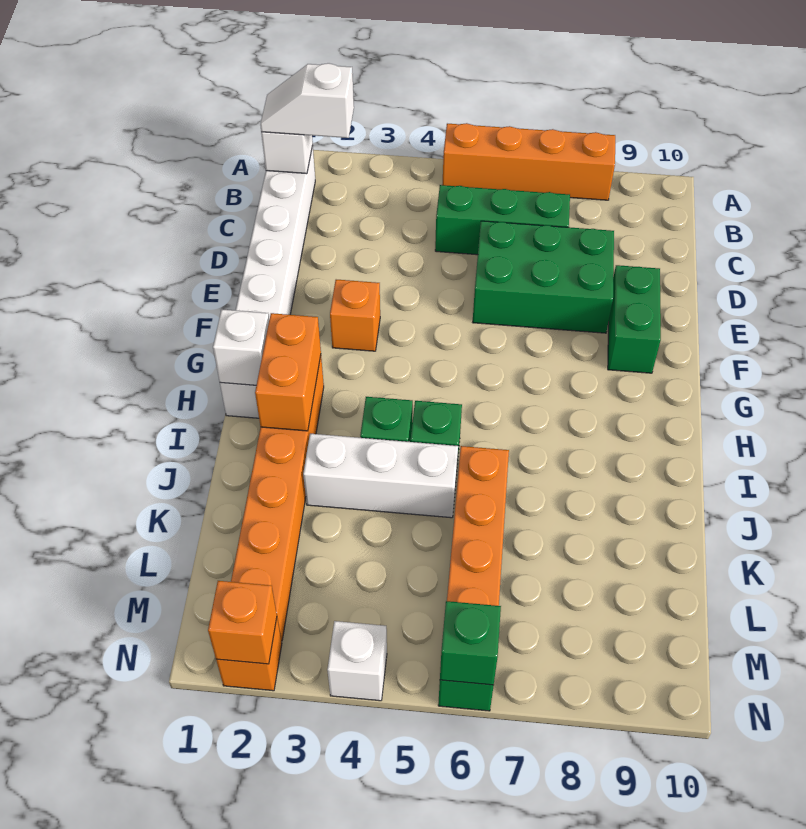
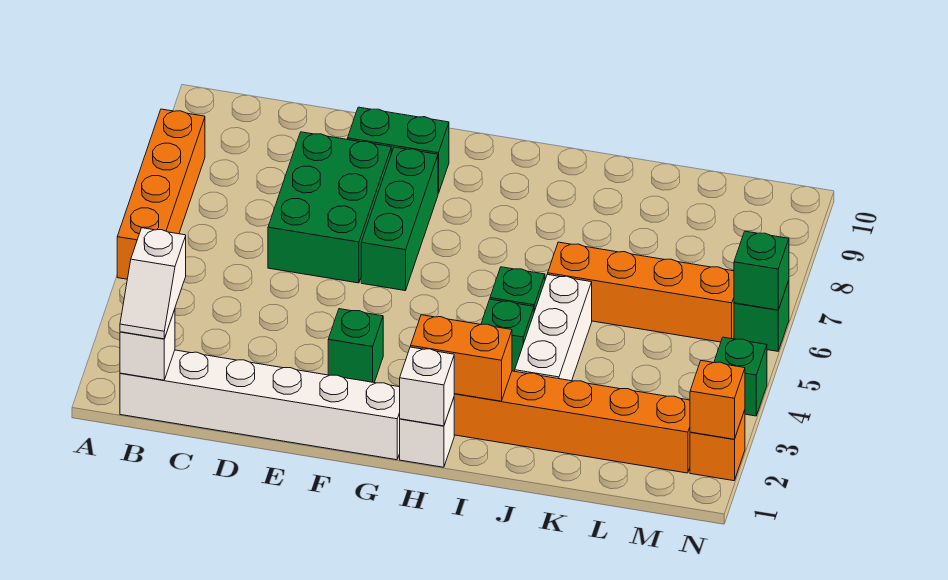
green brick C5:C7 level 1 -> green brick F6:F8 level 1
orange brick F3 level 1 -> green brick F3 level 1
white brick N4 level 1 -> green brick N4 level 1

